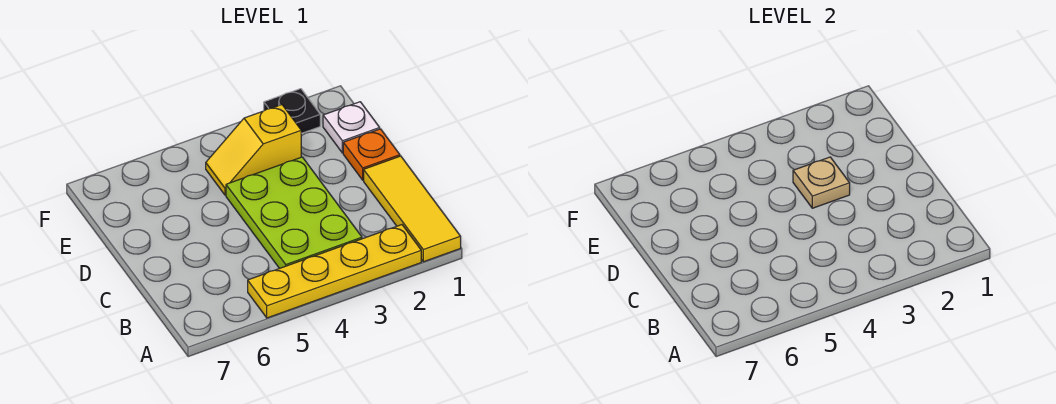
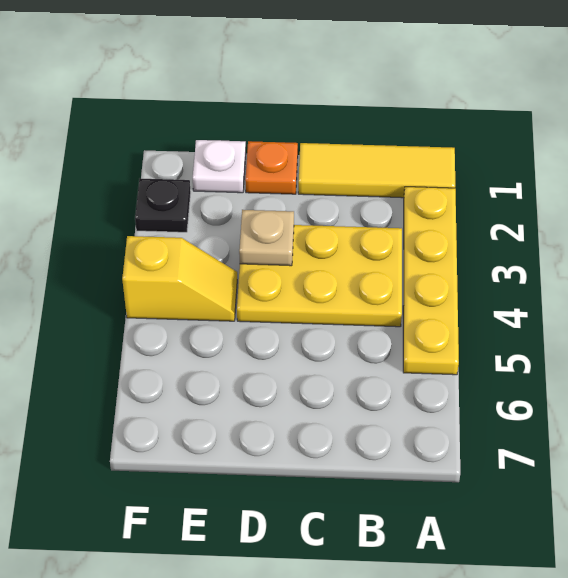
lime plate B3:D4 level 1 -> yellow plate B3:D4 level 1
yellow slope E3:E4 level 1 top 3 -> yellow slope E4:F4 level 1 top F

